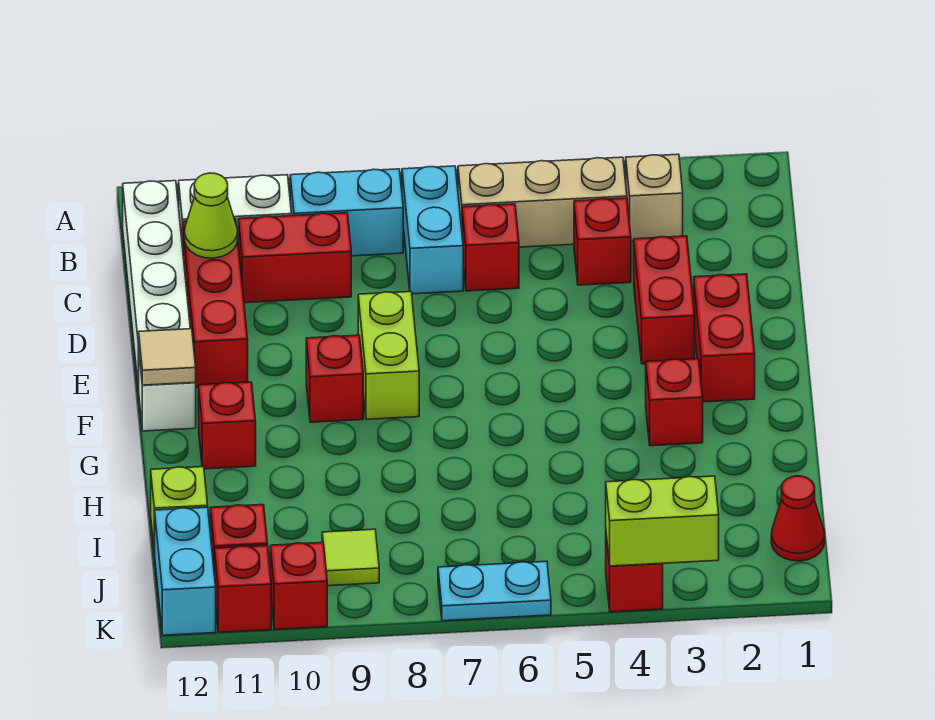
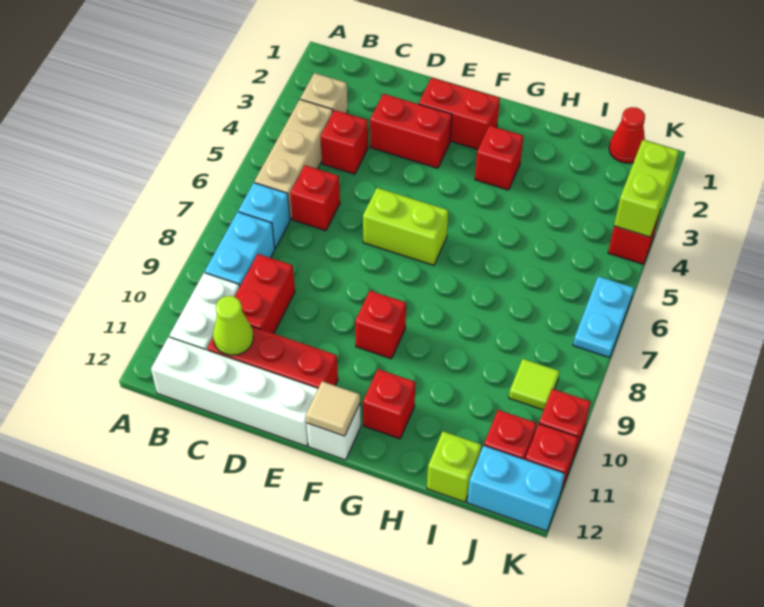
cyan brick B7:C7 level 1 -> cyan brick B7 level 1
lime brick E8:F8 level 1 -> lime brick E6:F6 level 1

